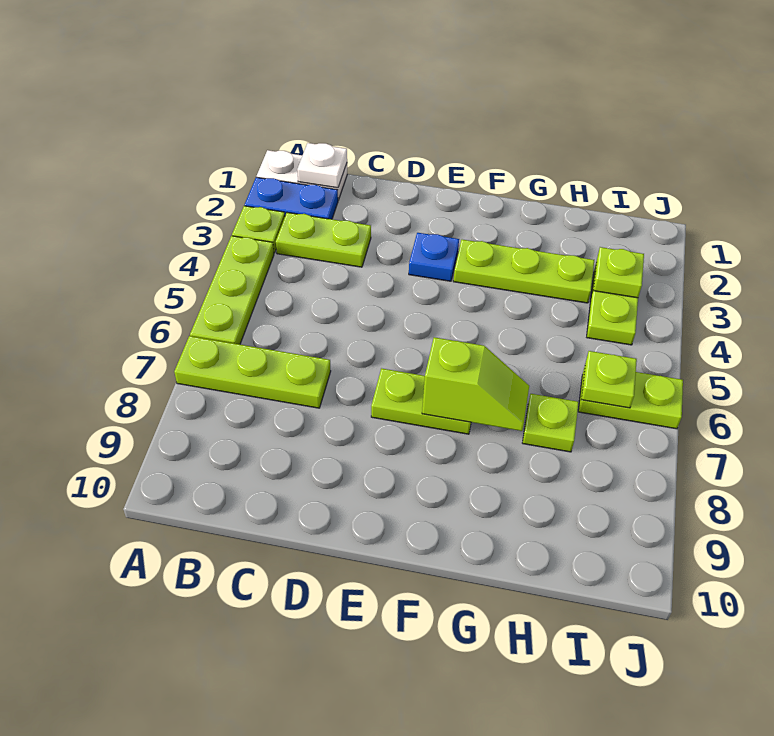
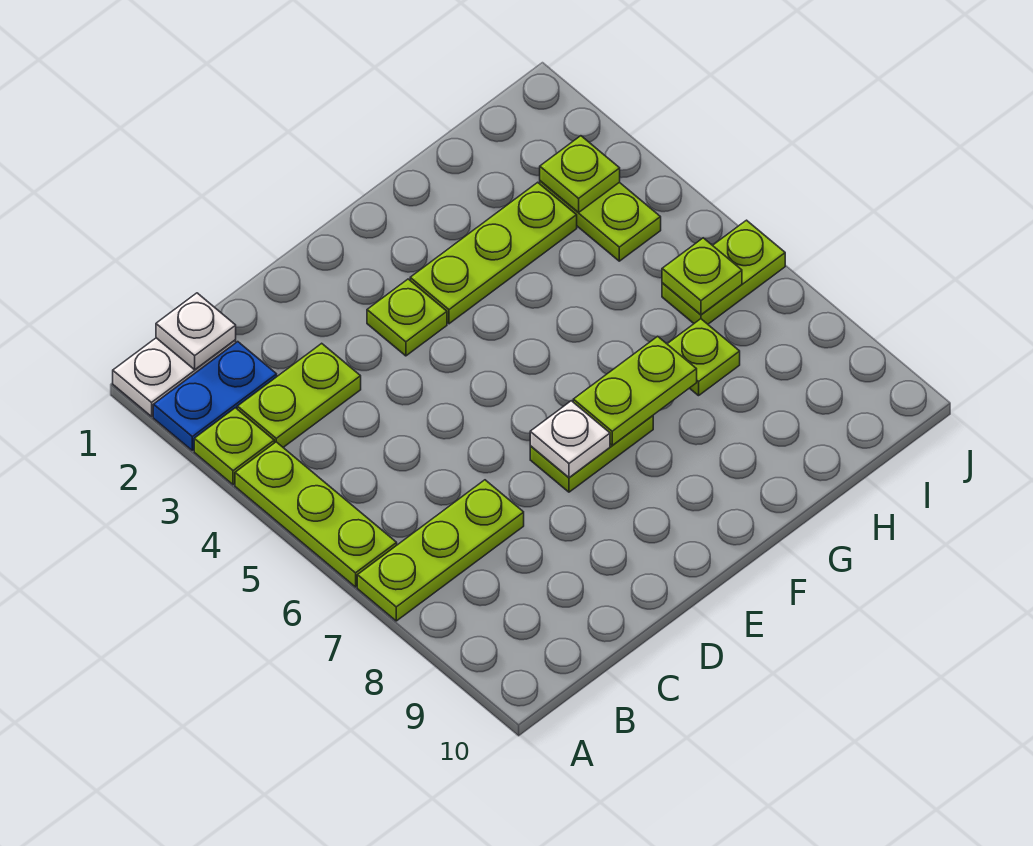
blue plate E3 level 1 -> lime plate E3 level 1
none -> white plate E7 level 2
lime slope F7:G7 level 2 top F -> lime plate F7:G7 level 2

